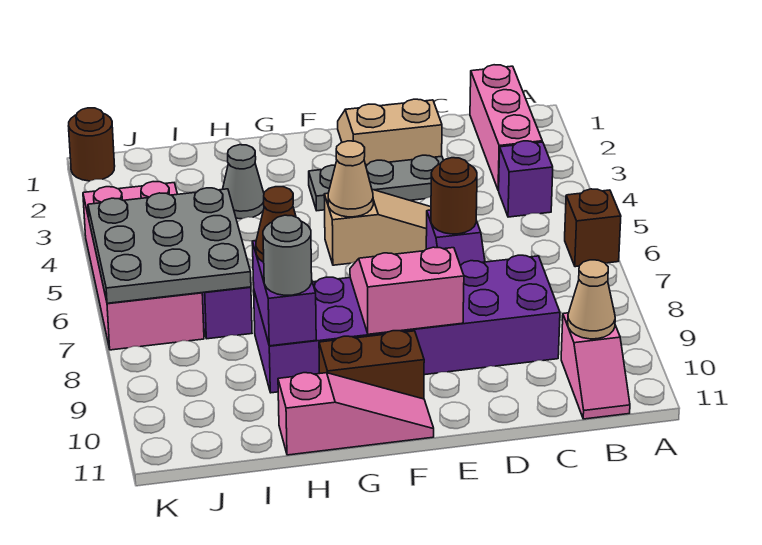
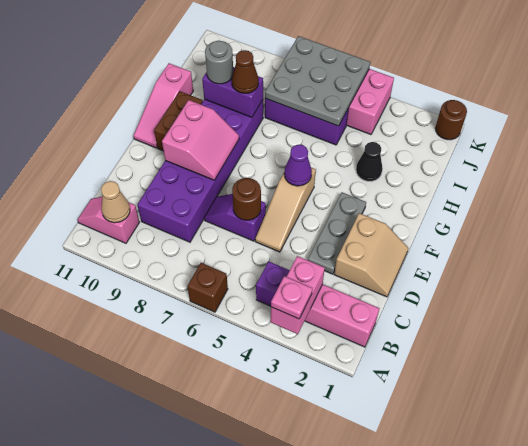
none -> pink brick A3:B3 level 2
none -> pink plate A3 level 3
tan cone F5 level 2 -> purple cone F5 level 2
grey cone H3 level 1 -> black cone H3 level 1

